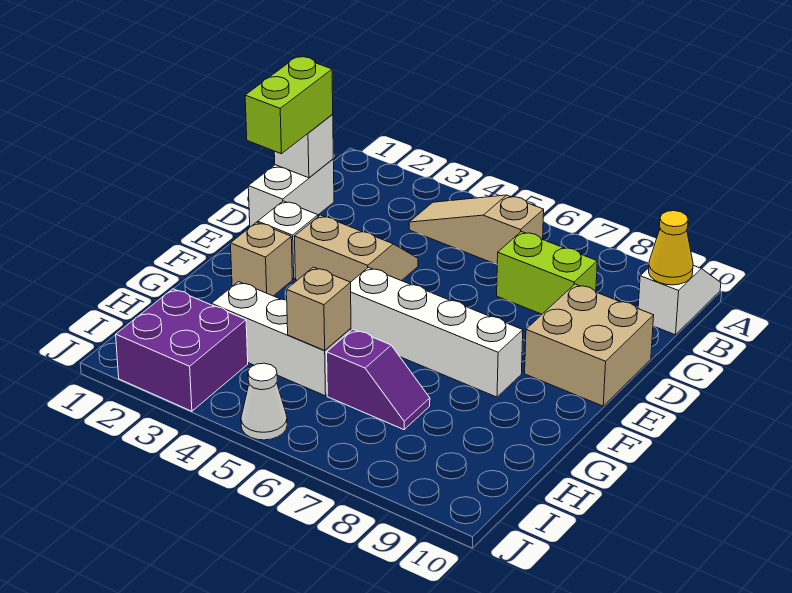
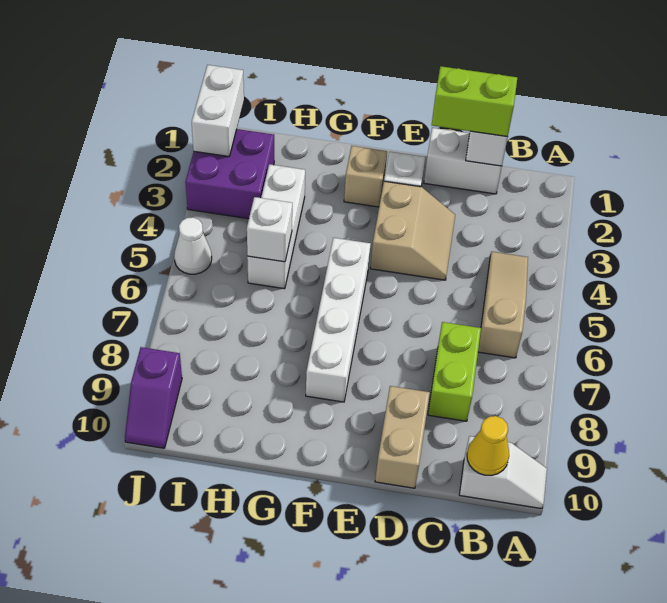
tan brick D9:E10 level 1 -> tan brick D9:D10 level 1
tan brick H5 level 2 -> white brick H5 level 2
purple slope H6:H7 level 1 top 6 -> purple slope J9:J10 level 1 top 9
none -> white brick J1:J2 level 2

